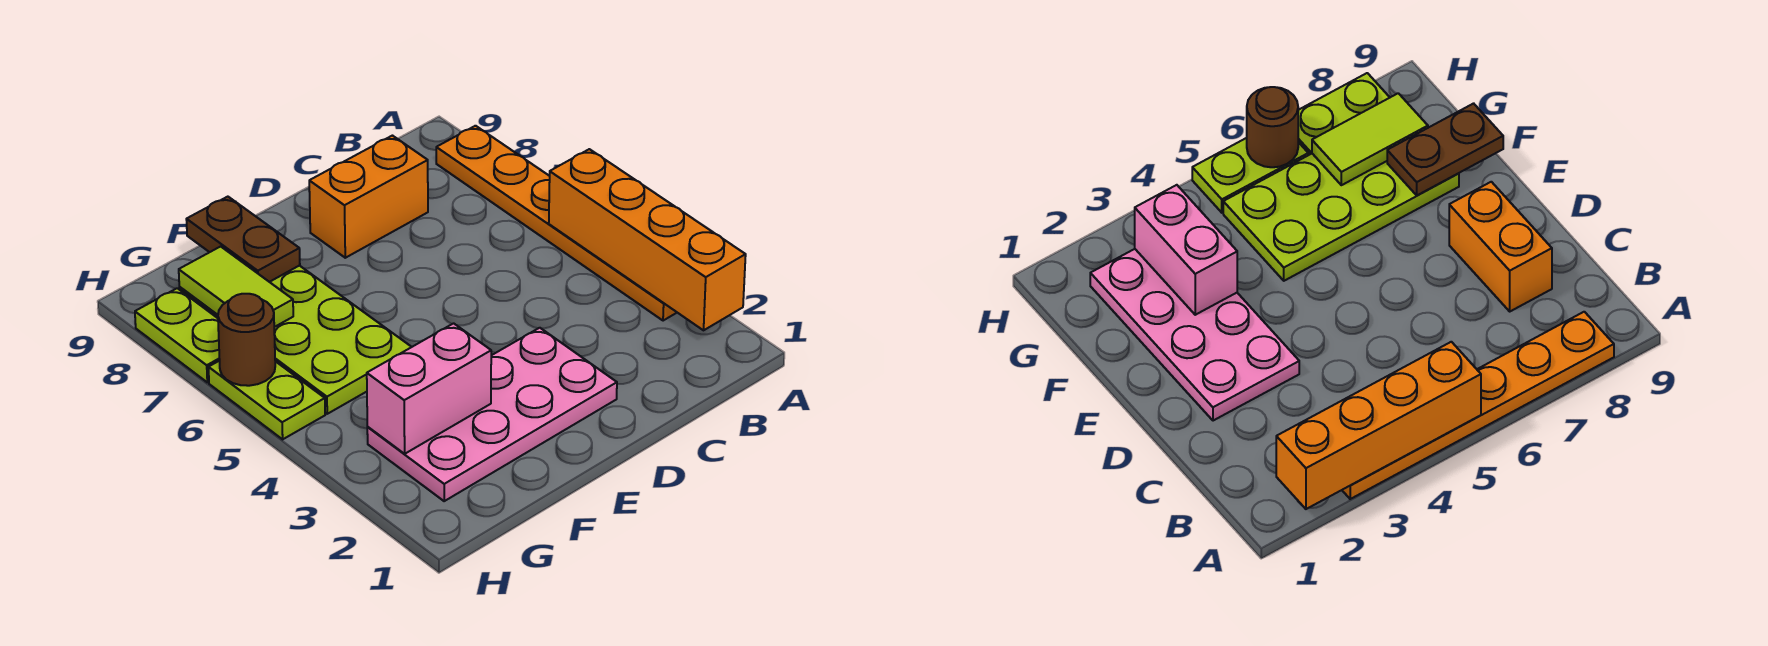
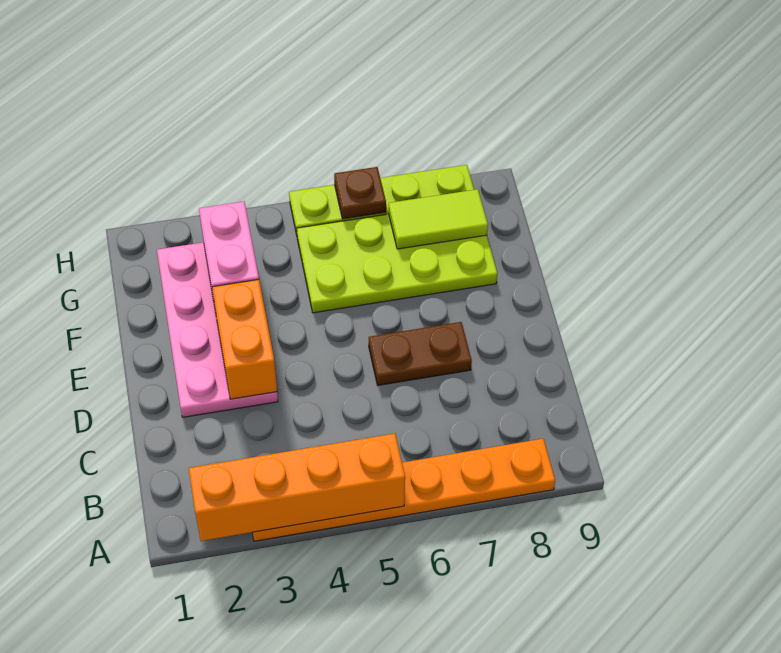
orange brick C8:D8 level 1 -> orange brick D3:E3 level 2
brown plate F8:F9 level 2 -> brown plate D6:D7 level 1
brown round brick H6 level 2 -> brown plate H6 level 2

